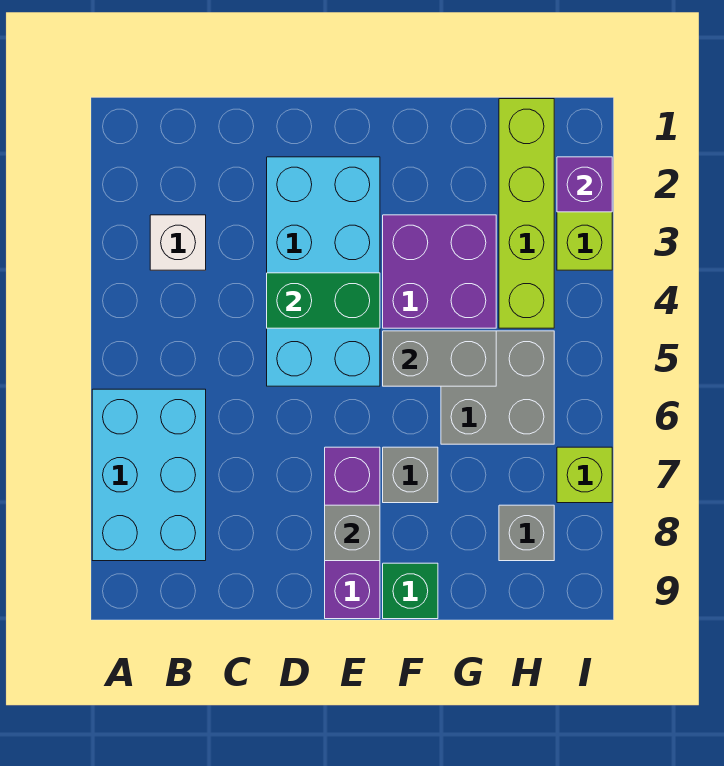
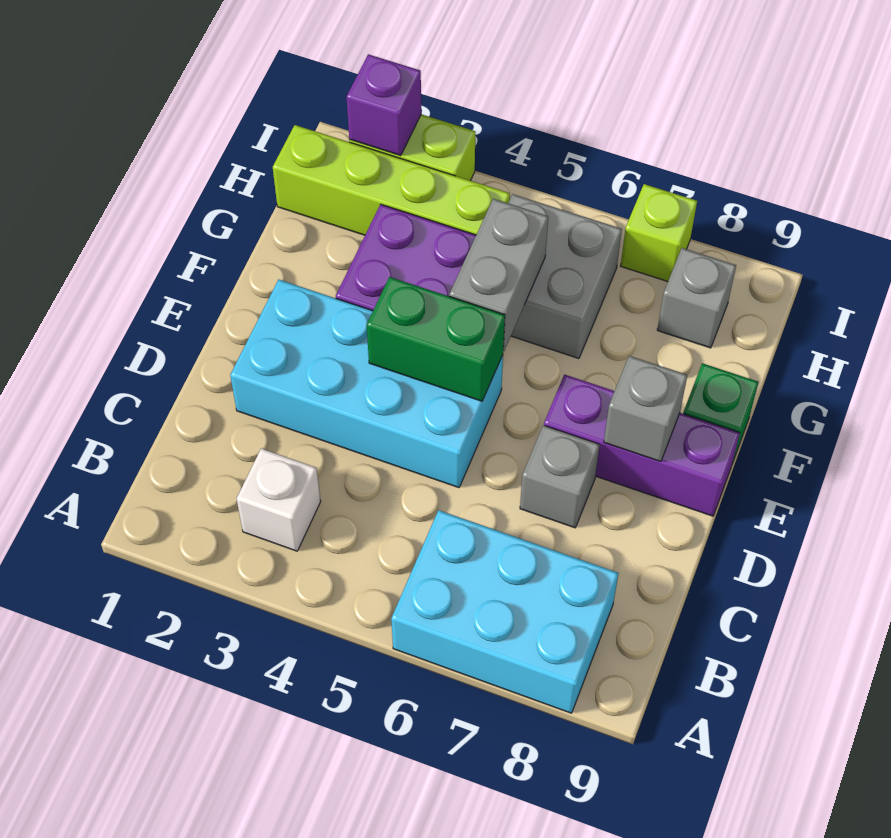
green brick D4:E4 level 2 -> green brick E4:E5 level 2
grey brick F7 level 1 -> grey brick D7 level 1

